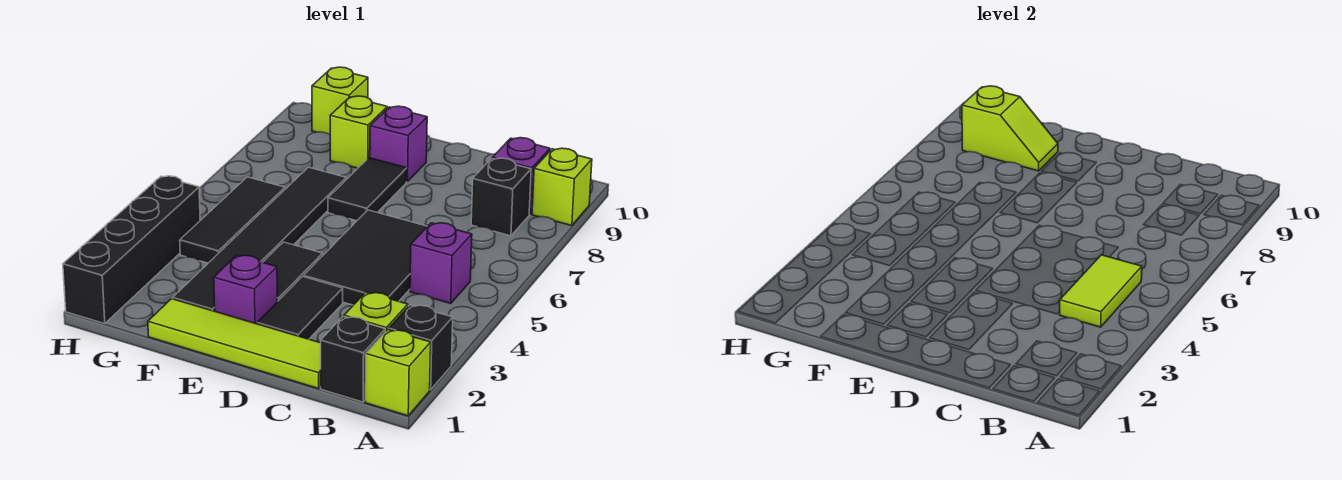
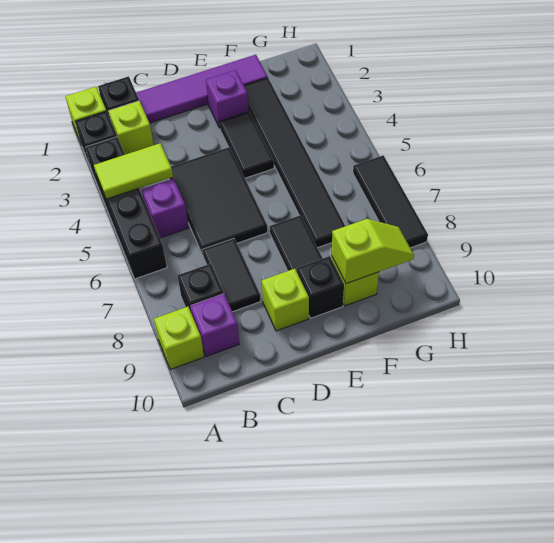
lime tile B4:B5 level 2 -> lime tile A4:B4 level 2
lime tile C1:F1 level 1 -> purple tile C1:F1 level 1
black tile D2:D3 level 1 -> black tile C7:C8 level 1
purple brick E9 level 1 -> black brick E9 level 1
lime slope F9:G9 level 2 top G -> lime slope F9:G9 level 2 top F
black tile G4:G6 level 1 -> black tile H6:H8 level 1
lime brick G10 level 1 -> lime brick D9 level 1
black brick H1:H4 level 1 -> black brick A3:A6 level 1

